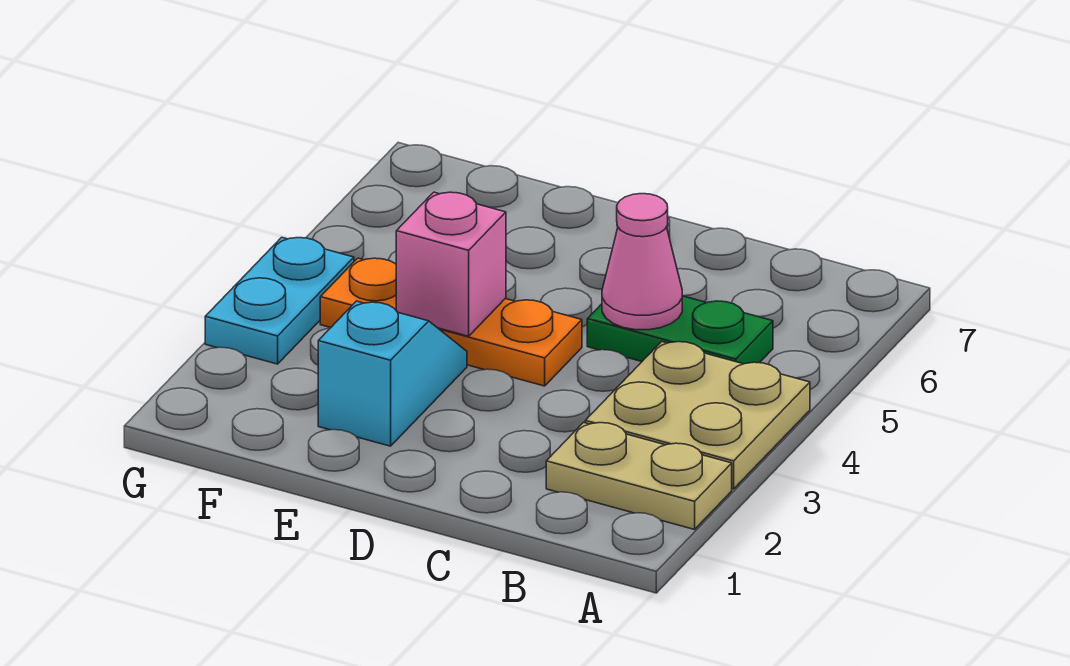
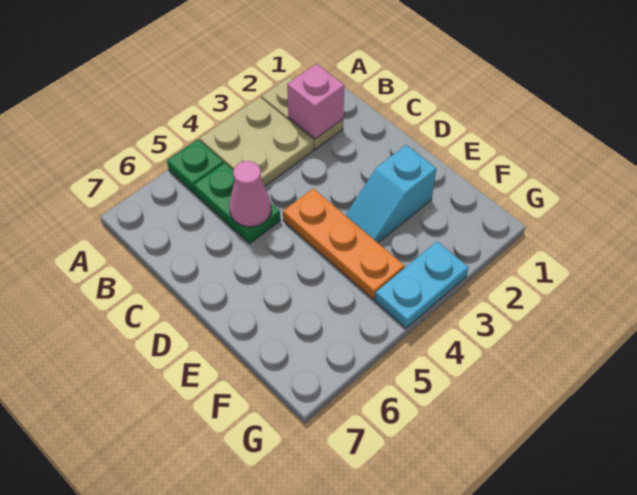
none -> green plate A5 level 1
pink brick E4 level 2 -> pink brick B2 level 2

